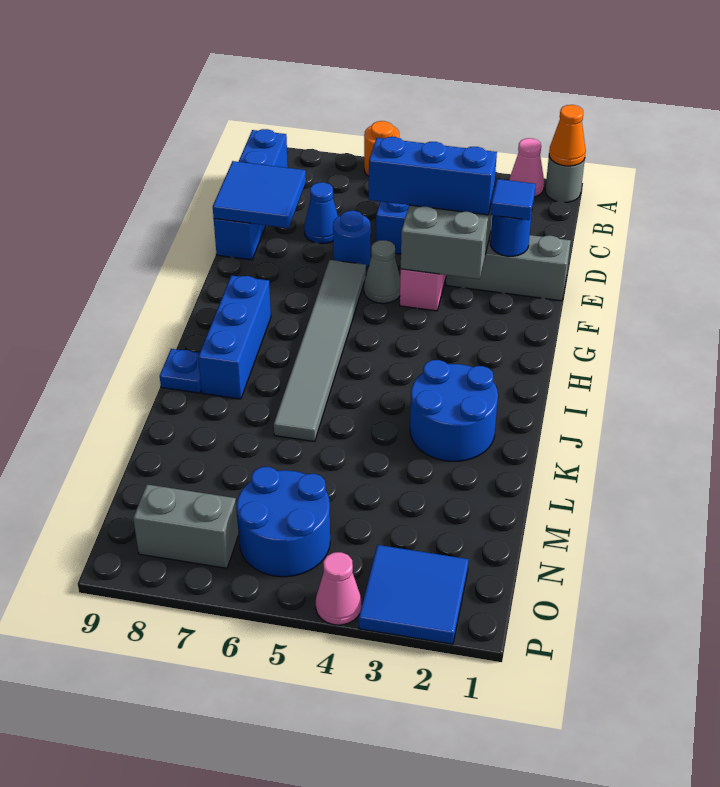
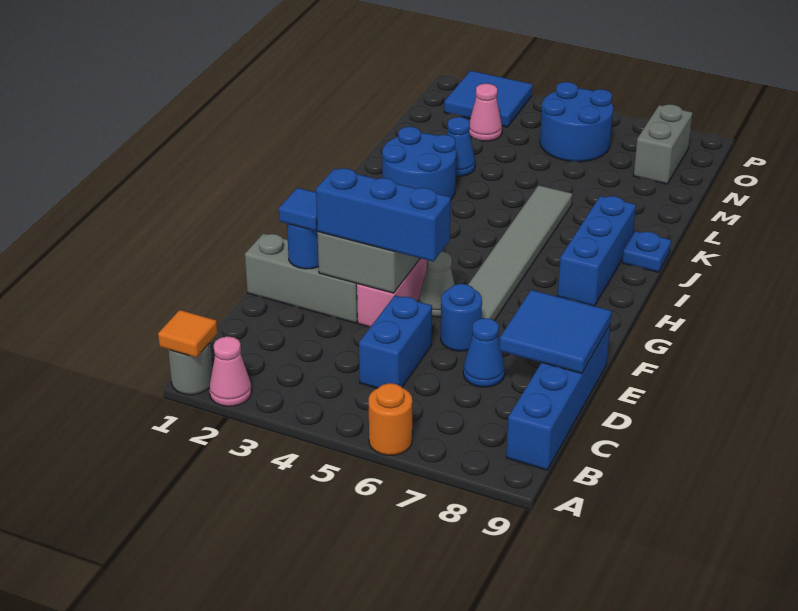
orange cone A1 level 2 -> orange tile A1 level 2
none -> blue cone L3 level 1
grey brick O7:O8 level 1 -> grey brick N8:O8 level 1
pink cone P4 level 1 -> pink cone N3 level 1

